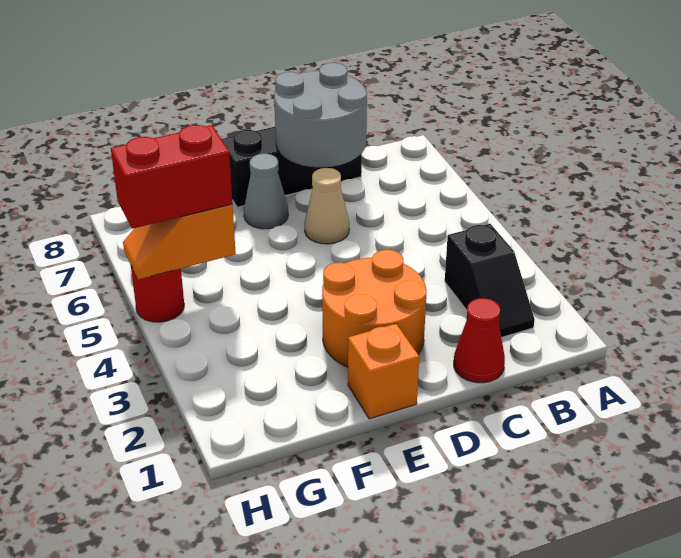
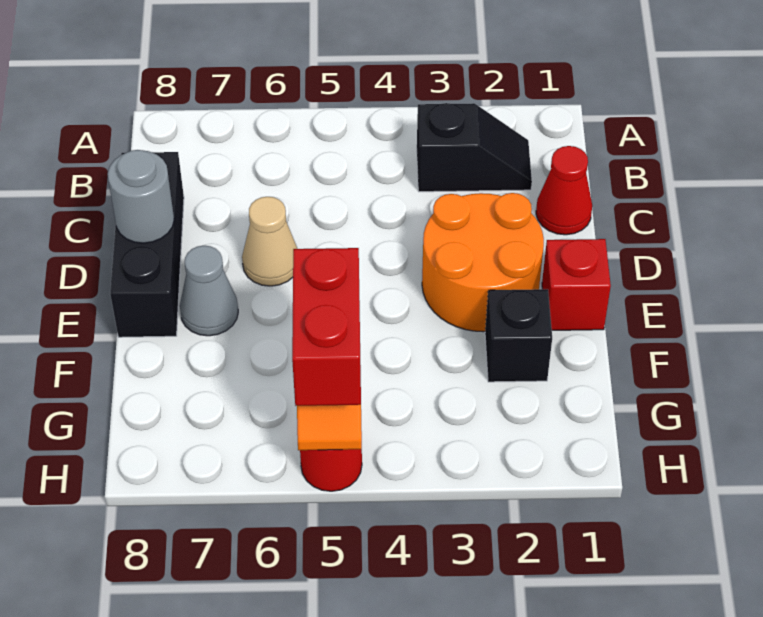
grey round brick C7:D8 level 2 -> grey round brick D8 level 2
orange brick E1 level 1 -> red brick E1 level 1
none -> black brick F2 level 1

